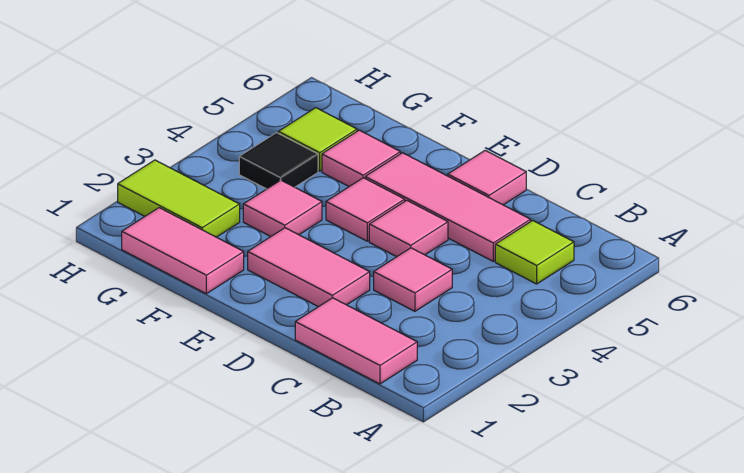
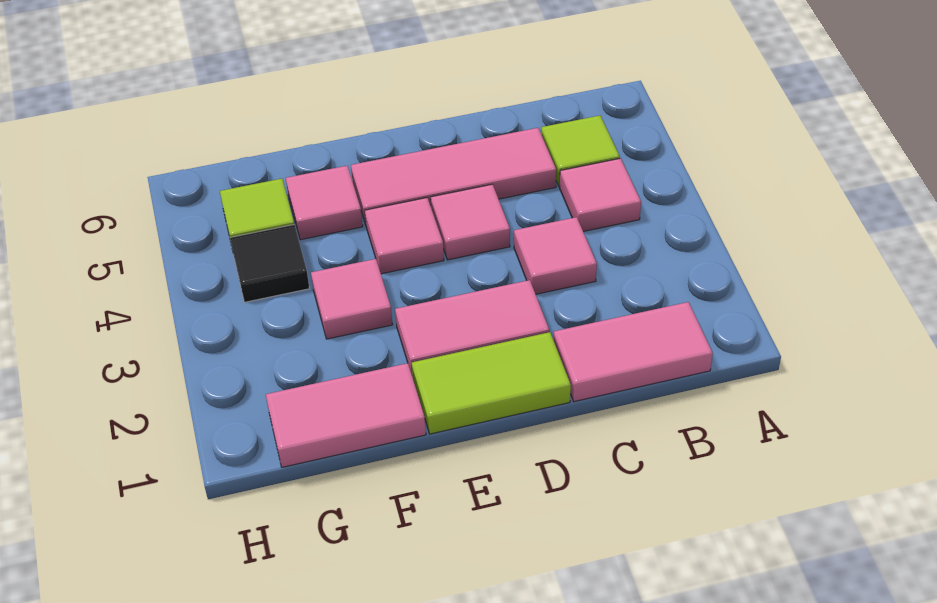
pink tile D6 level 1 -> pink tile B4 level 1
lime tile G2:H2 level 1 -> lime tile D1:E1 level 1

